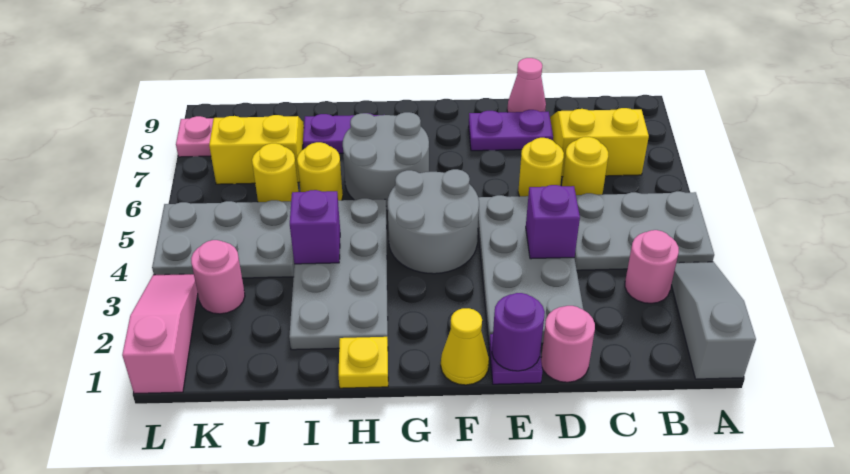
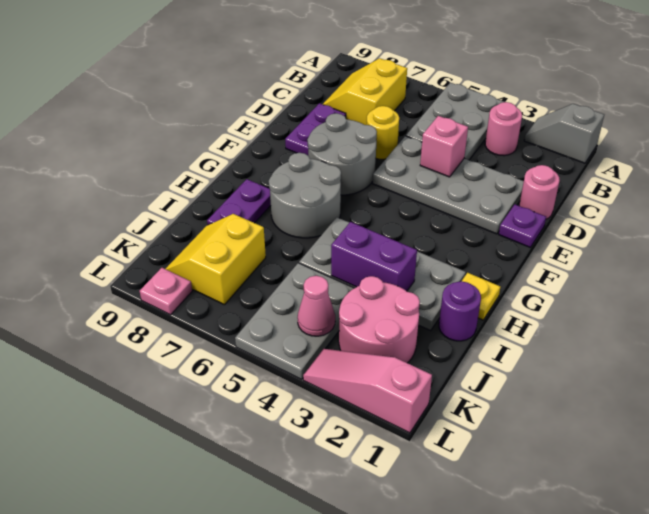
grey slope A1:A3 level 1 top 1 -> grey slope A1:A2 level 1 top 1
yellow round brick C6 level 1 -> none
purple brick D4 level 2 -> pink brick D4 level 2
pink cone D9 level 1 -> pink cone K4 level 2
purple round brick E1 level 2 -> purple round brick I1 level 1
yellow cone F1 level 1 -> none
grey round brick F4:G5 level 1 -> grey round brick E6:F7 level 1
purple brick I4 level 2 -> purple brick I3:I4 level 2
yellow round brick I6 level 1 -> none
yellow round brick J6 level 1 -> none
pink round brick K3 level 1 -> pink round brick J2:K3 level 1

